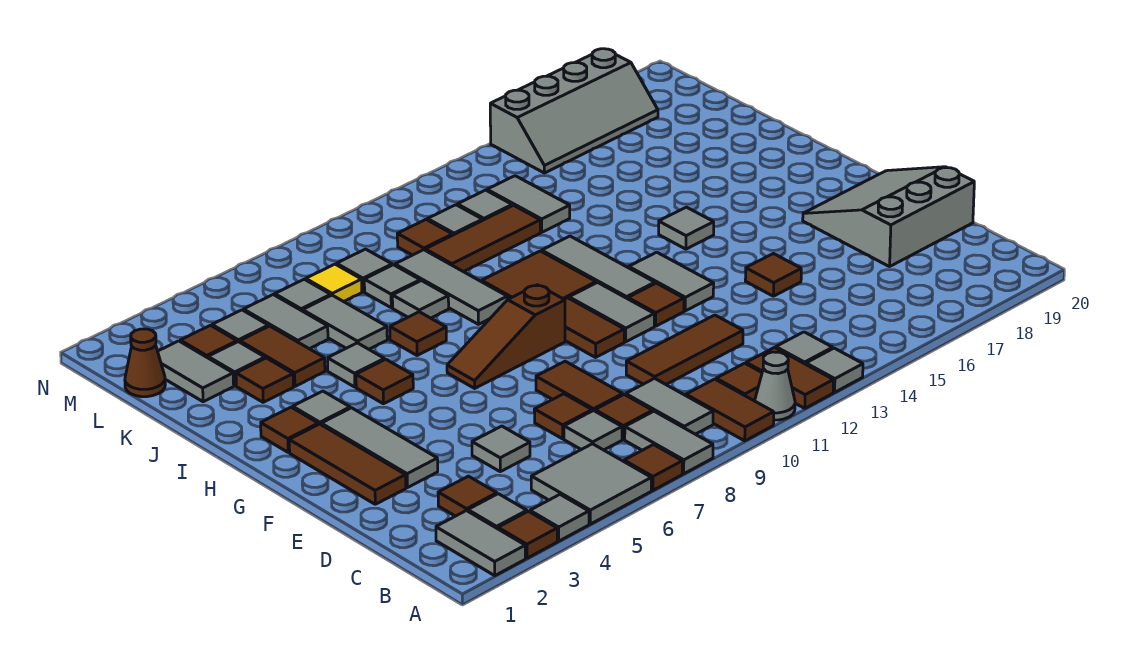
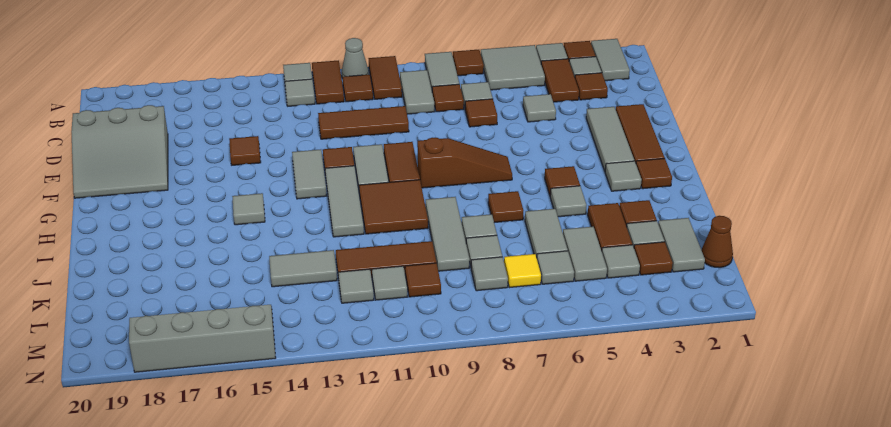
brown tile D8:E8 level 1 -> brown tile B4:C4 level 1
grey tile K13:L13 level 1 -> grey tile K13:K14 level 1

